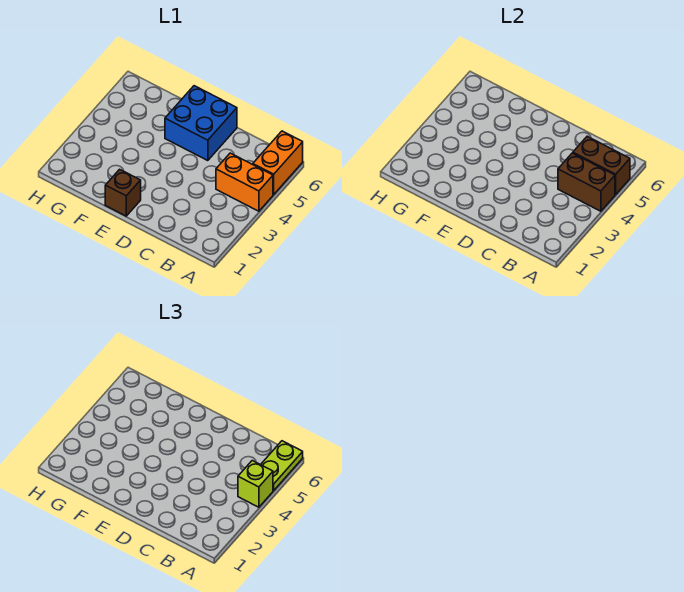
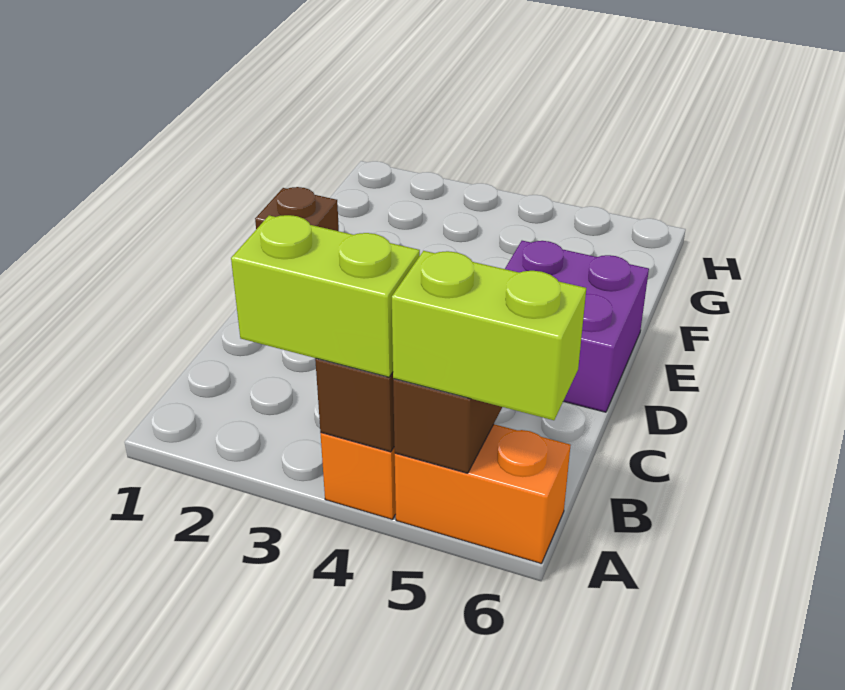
lime brick A4 level 3 -> lime brick A3:A4 level 3
lime plate A5:A6 level 3 -> lime brick A5:A6 level 3
blue brick D5:E6 level 1 -> purple brick D5:E6 level 1

